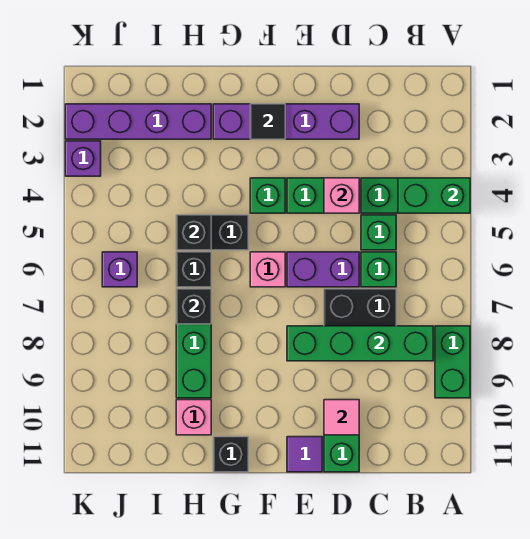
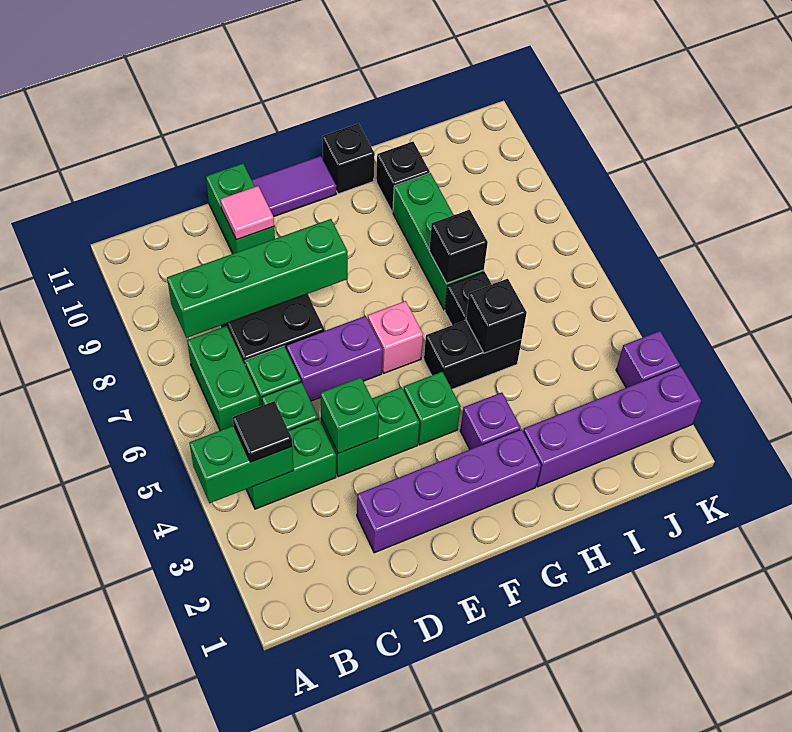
green brick A8:A9 level 1 -> green brick B6:B7 level 1
pink brick D4 level 2 -> green brick D4 level 2
purple tile E11 level 1 -> purple tile E11:F11 level 1
black tile F2 level 2 -> black tile B4 level 3
pink brick H10 level 1 -> black brick H10 level 1
purple brick J6 level 1 -> purple brick G3 level 1

